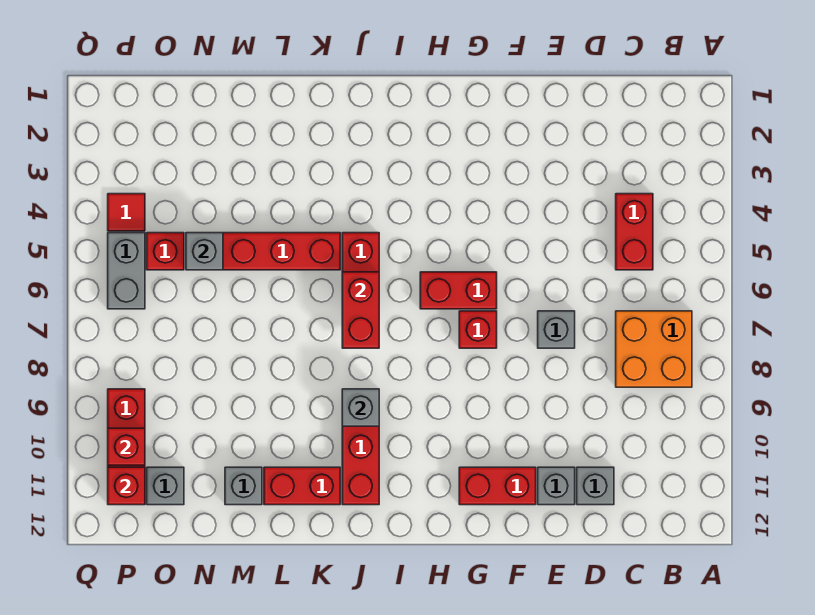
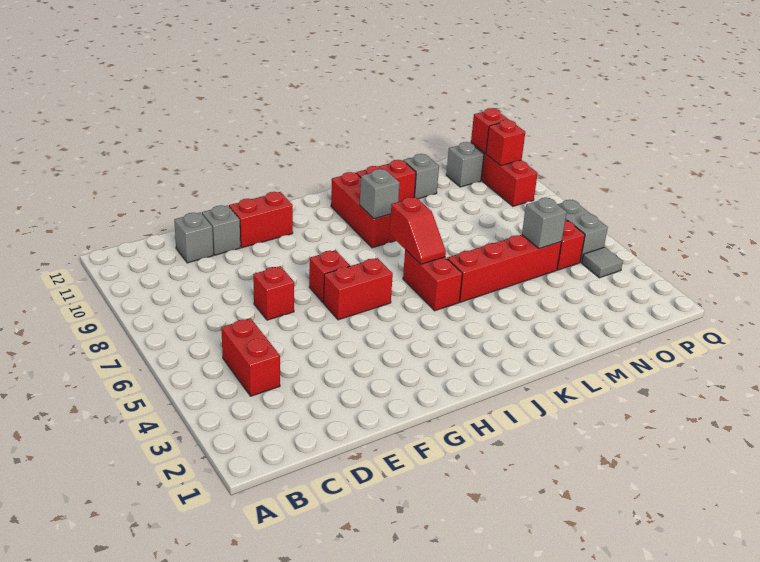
orange brick B7:C8 level 1 -> none
grey brick E7 level 1 -> red brick E7 level 1
red brick J6:J7 level 2 -> red slope J6:J7 level 2 top 7
red tile P4 level 1 -> grey tile P4 level 1

